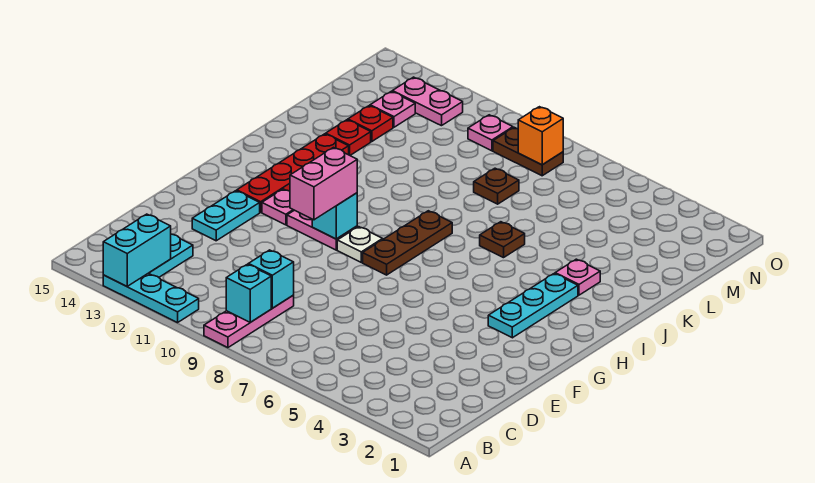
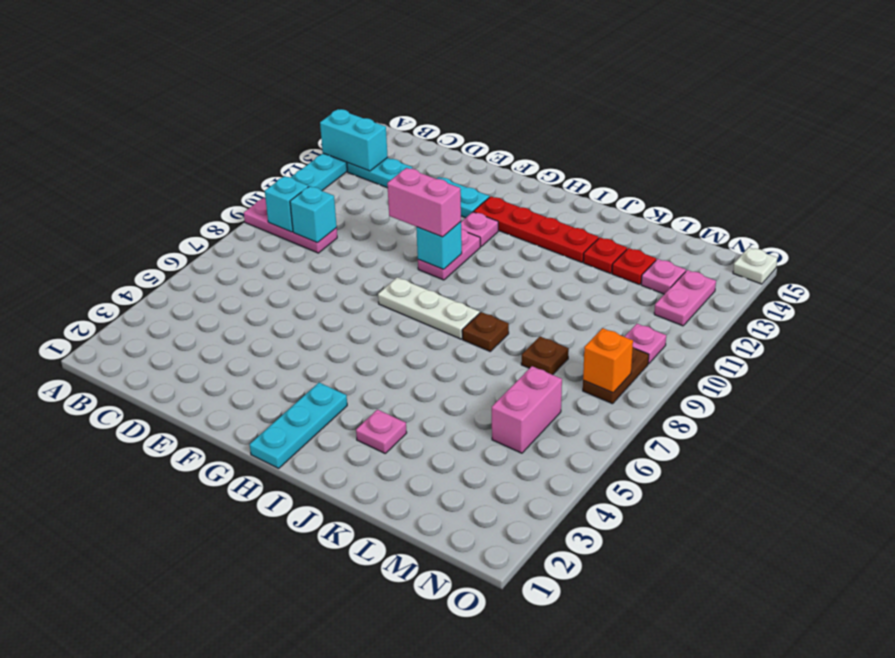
cyan plate G3:I3 level 1 -> cyan plate H1:H3 level 1
brown plate G8:I8 level 1 -> white plate G8:I8 level 1
white plate G9 level 1 -> white plate O15 level 1
brown plate J6 level 1 -> brown plate J8 level 1
none -> pink brick M5:M6 level 1

